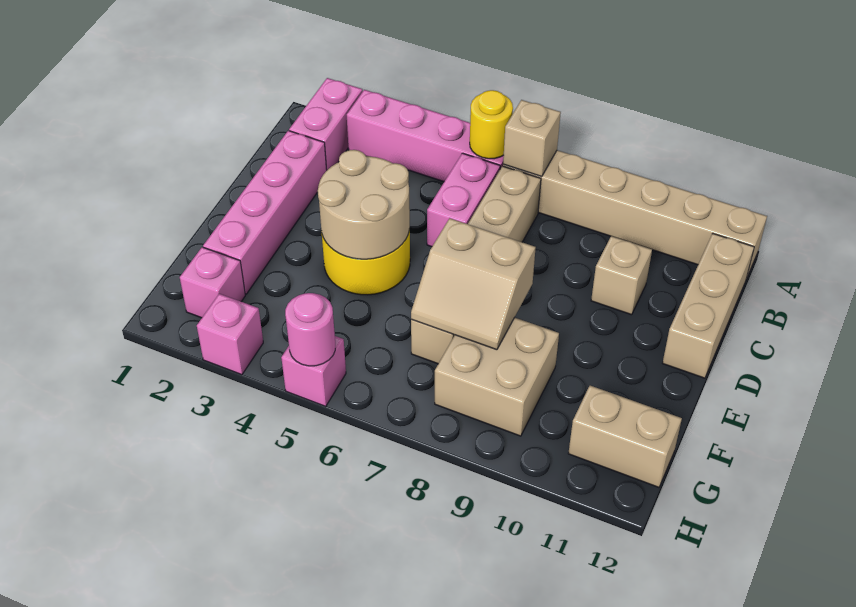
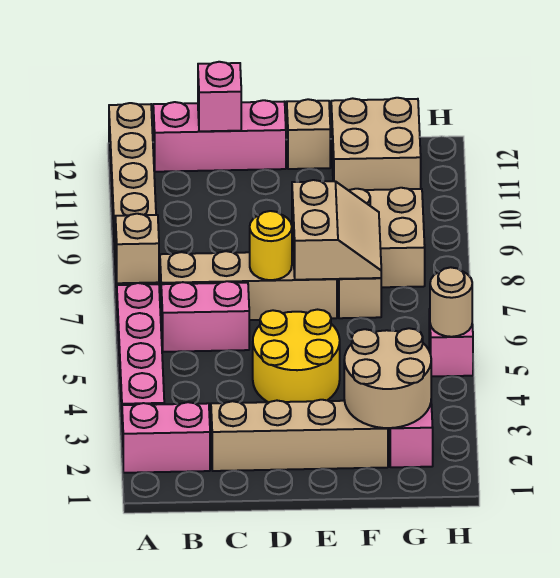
yellow round brick A6 level 2 -> yellow round brick D7 level 2
tan brick B12:D12 level 1 -> pink brick B12:D12 level 1
pink brick C2:F2 level 1 -> tan brick C2:F2 level 1
tan brick C10 level 1 -> tan brick E12 level 1
tan round brick D4:E5 level 2 -> tan round brick F2:G3 level 2
tan brick G11:G12 level 1 -> tan brick F11:G12 level 1
pink brick H3 level 1 -> pink brick C12 level 2
pink round brick H5 level 2 -> tan round brick H5 level 2

